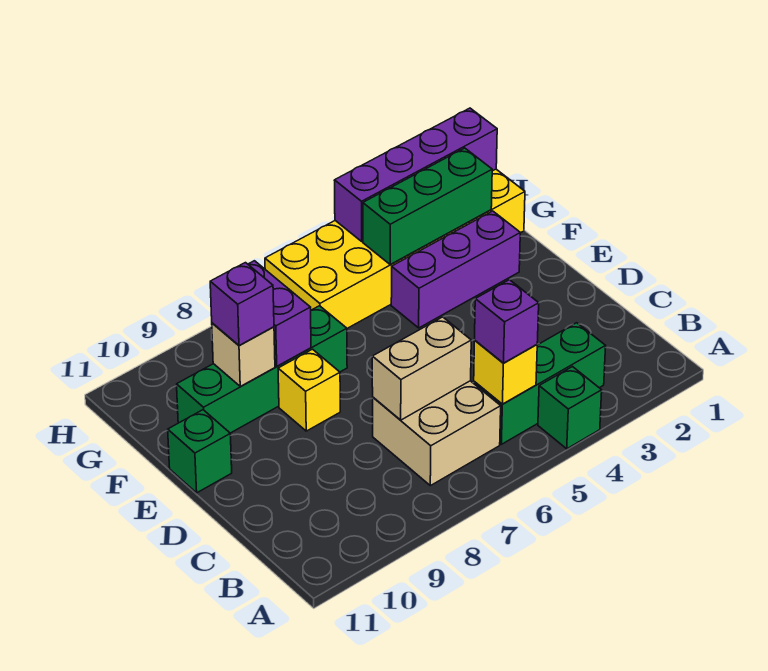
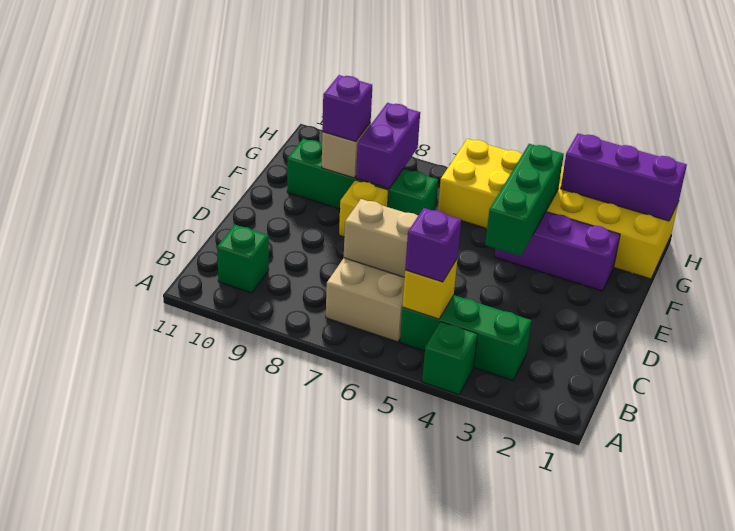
green brick E11 level 1 -> green brick B10 level 1
green brick G2:G4 level 2 -> green brick E4:G4 level 2
purple brick H1:H4 level 2 -> purple brick H1:H3 level 2

